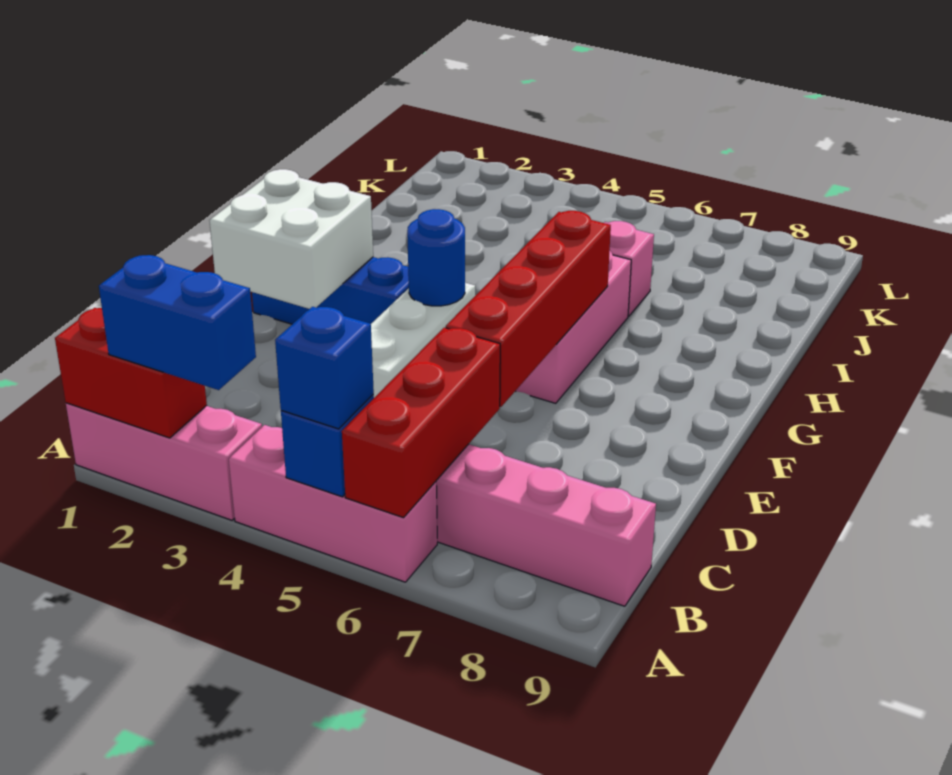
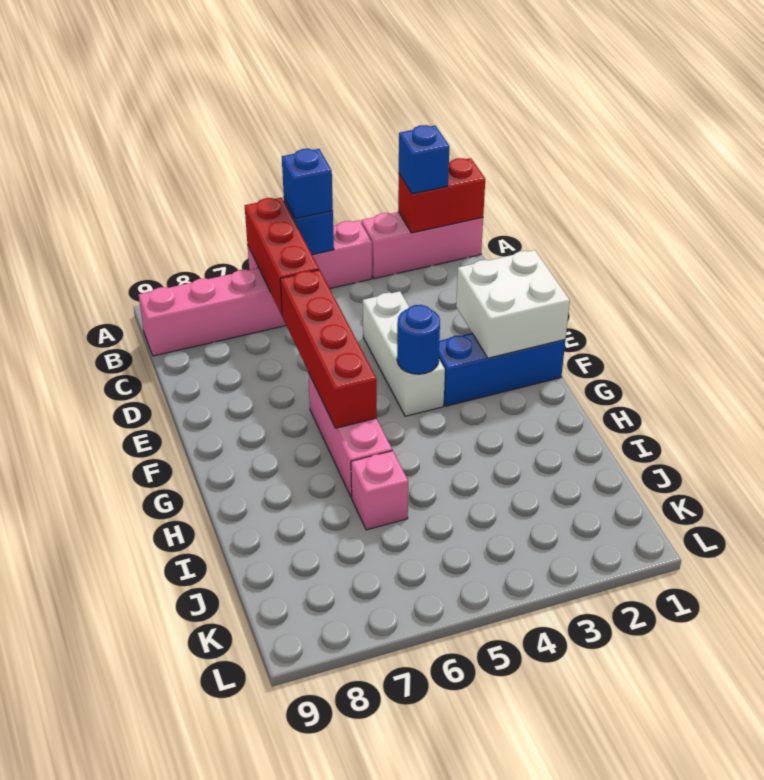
blue brick A2:A3 level 3 -> blue brick A2 level 3

